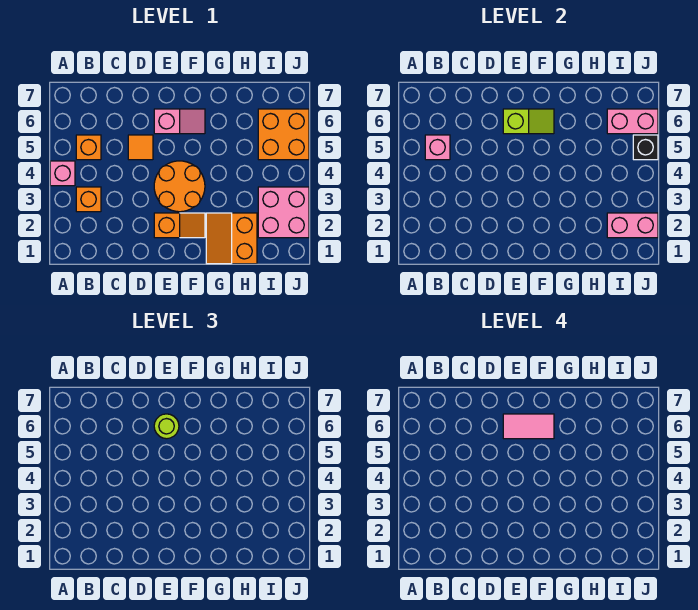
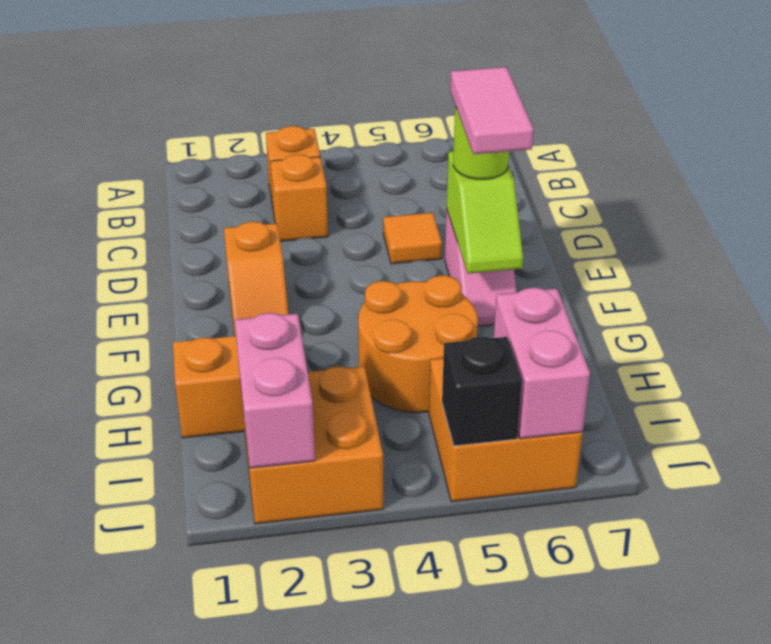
pink brick A4 level 1 -> none
orange brick B5 level 1 -> orange brick C3 level 1
pink brick B5 level 2 -> none
orange round brick E3:F4 level 1 -> orange round brick G4:H5 level 1
pink brick I2:J3 level 1 -> orange brick I2:J3 level 1

